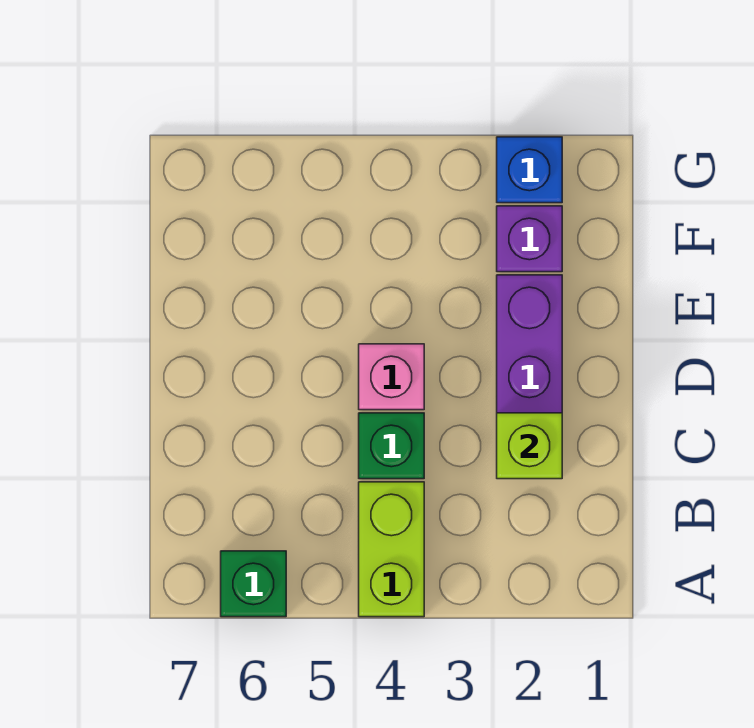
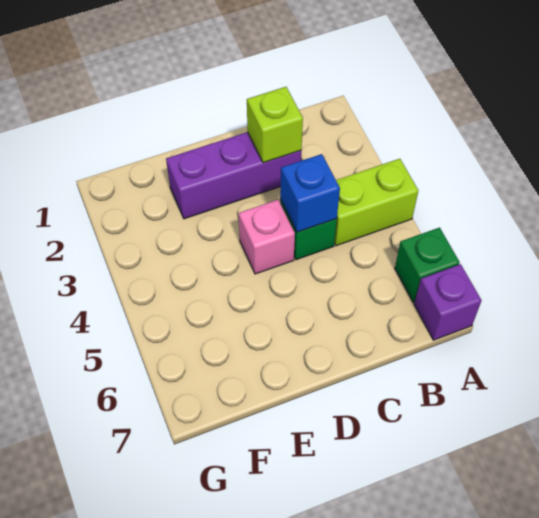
purple brick F2 level 1 -> purple brick A7 level 1
blue brick G2 level 1 -> blue brick C4 level 2

